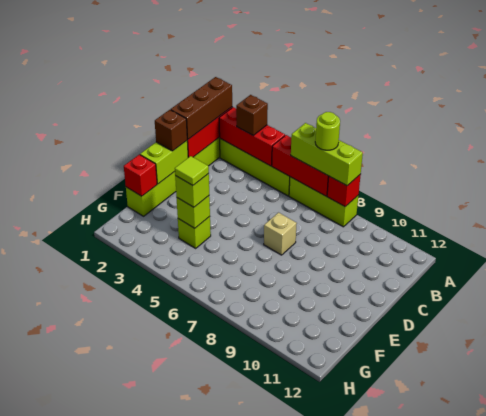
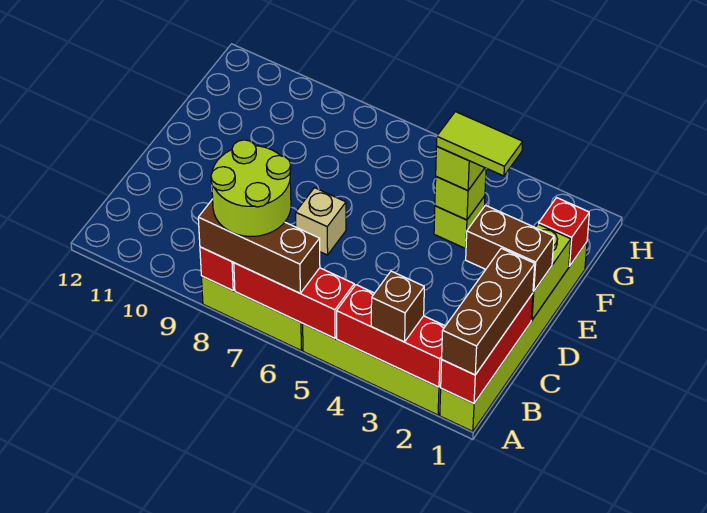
lime brick A6:A8 level 3 -> brown brick A6:A8 level 3
lime round brick A7 level 4 -> lime round brick A7:B8 level 4
brown brick D1 level 3 -> brown brick D1:D2 level 3
lime tile F4 level 4 -> lime tile F3:F4 level 4

